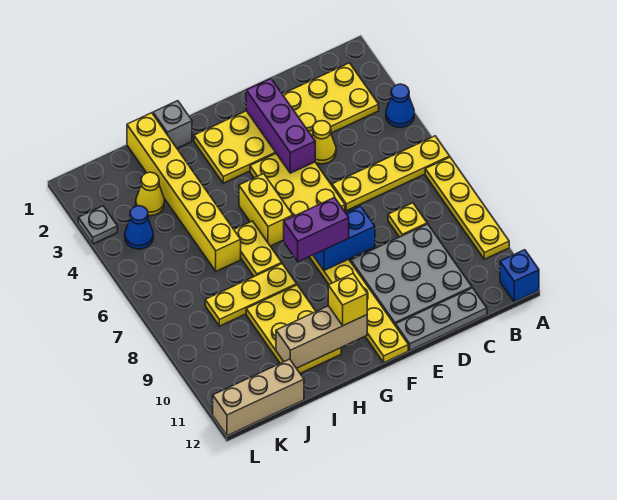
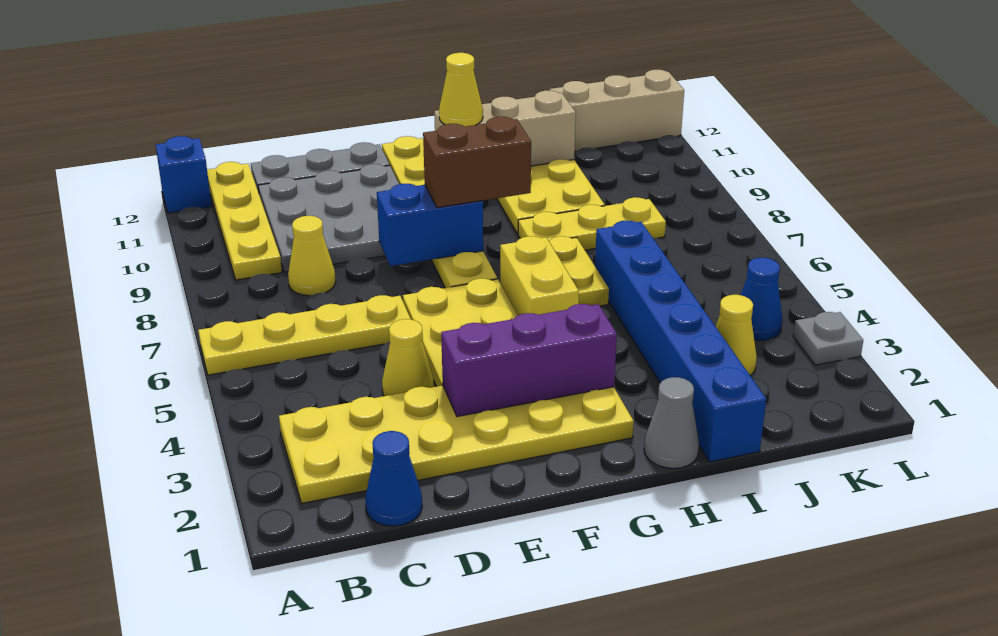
blue cone A4 level 1 -> blue cone C1 level 1
yellow plate A7:A10 level 1 -> yellow plate B9:B12 level 1
yellow plate C8 level 1 -> yellow cone C8 level 1
purple brick E2:E4 level 2 -> purple brick E3:G3 level 2
purple brick F8:G8 level 3 -> brown brick F8:G8 level 3
yellow brick G11 level 3 -> yellow cone G11 level 3
grey brick H1 level 1 -> grey cone H1 level 1
yellow brick I1:I6 level 1 -> blue brick I1:I6 level 1

